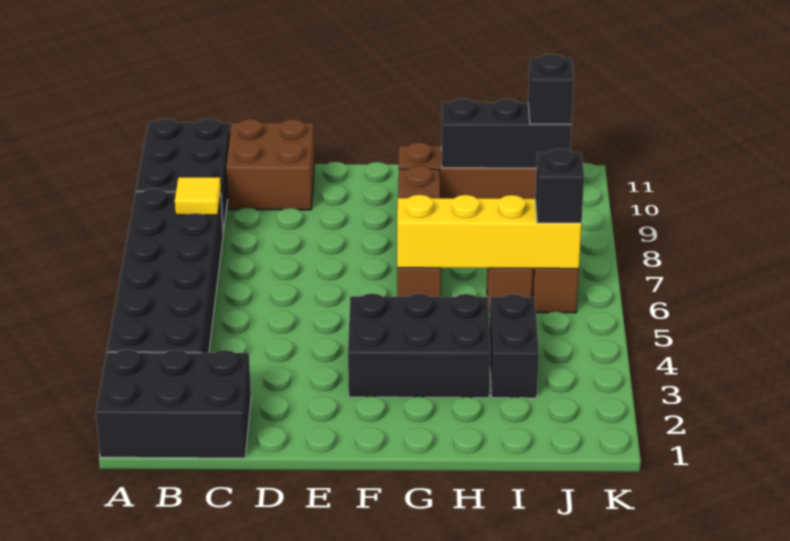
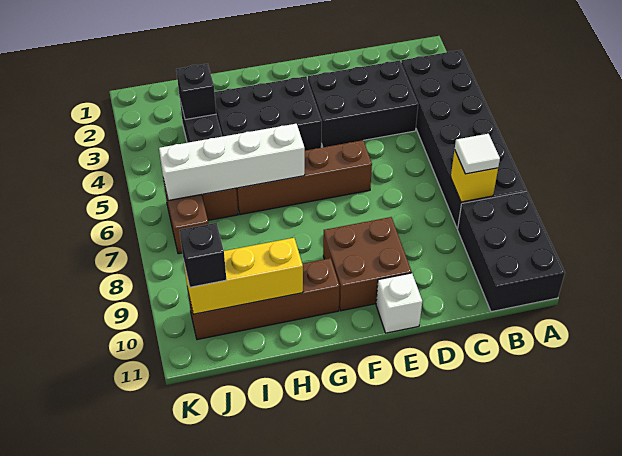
black brick A1:C2 level 1 -> black brick C3:E4 level 1
yellow tile B8 level 2 -> yellow brick B8 level 2
none -> white tile B8 level 3
brown brick C10:D11 level 1 -> brown brick E9:F10 level 1
none -> white brick E11 level 1
brown brick G6:G9 level 1 -> brown brick E6:H6 level 1
yellow brick G6:J6 level 2 -> white brick G6:J6 level 2
black brick H10:J10 level 2 -> yellow brick H10:J10 level 2
black brick J6 level 3 -> black brick I3 level 2

